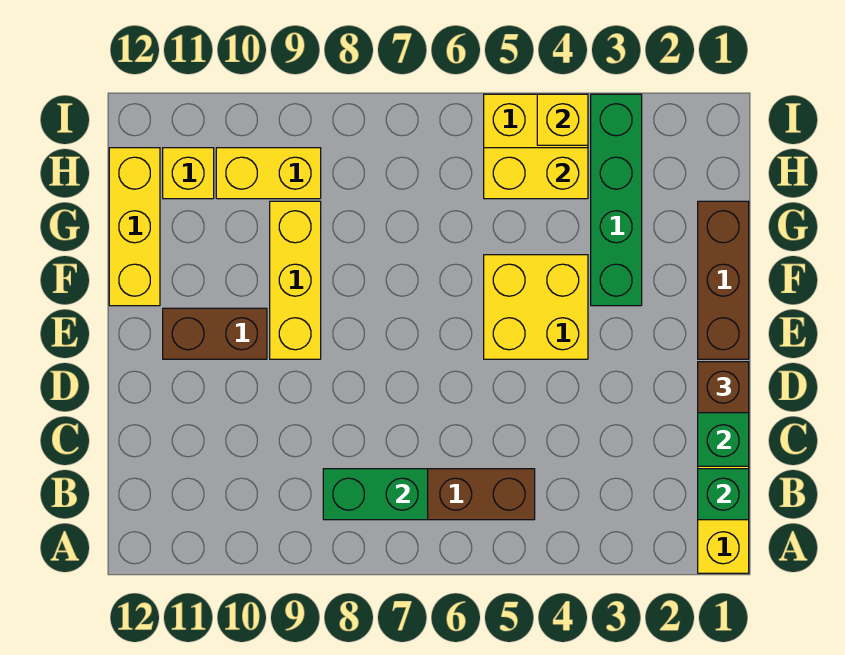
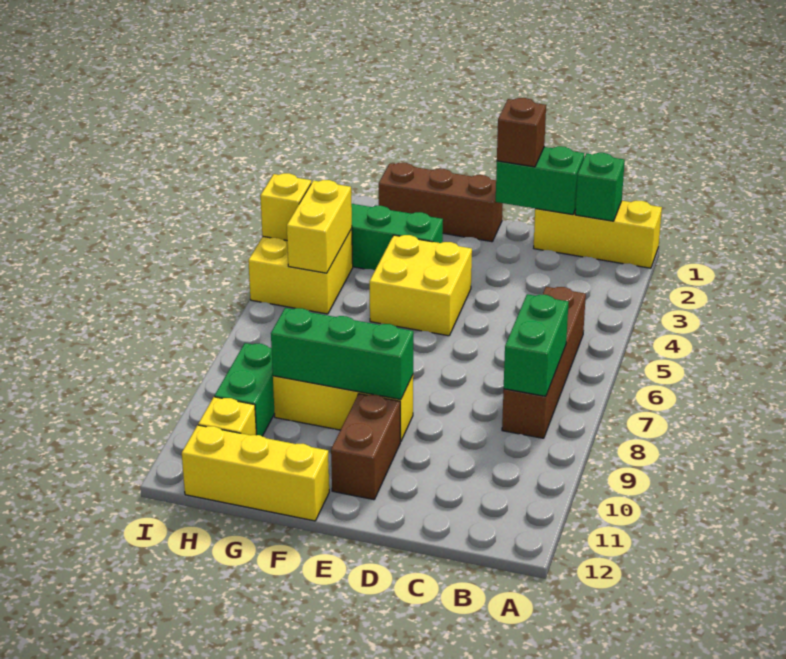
none -> green brick E9:G9 level 2
yellow brick H9:H10 level 1 -> green brick H9:H10 level 1

